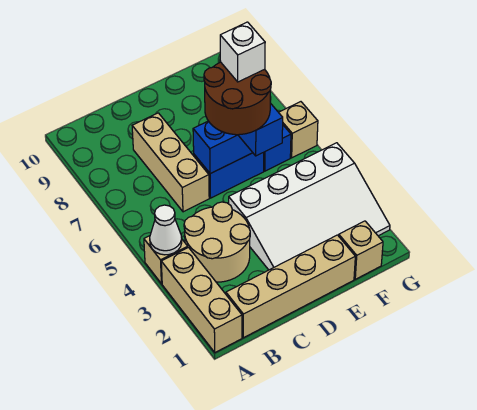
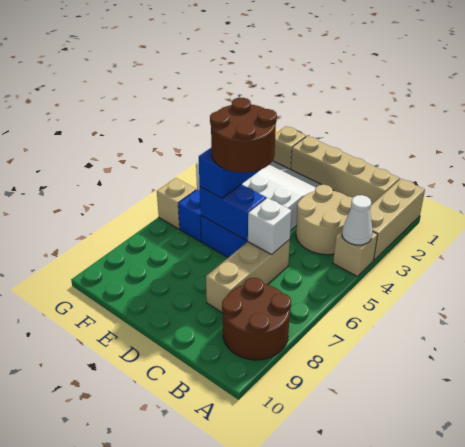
none -> brown round brick A8:B9 level 1
white brick E6 level 5 -> white brick C6 level 2

